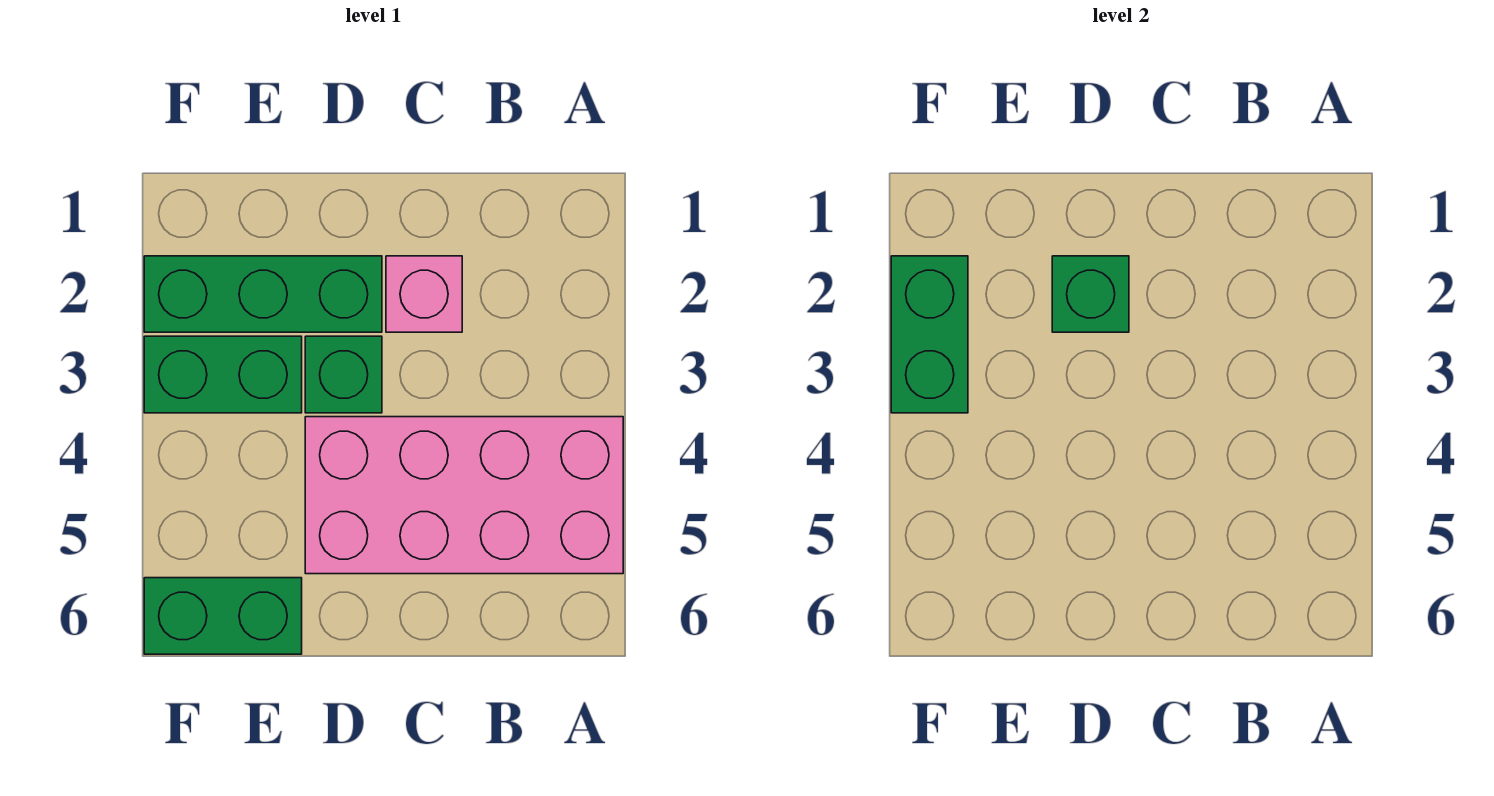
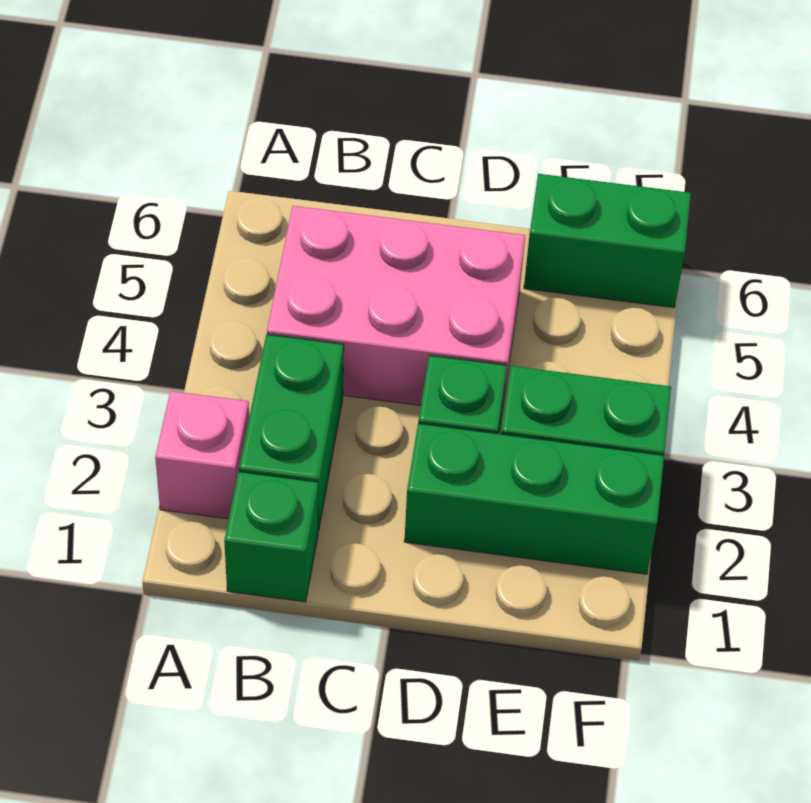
pink brick A4:D5 level 1 -> pink brick B4:D5 level 1
pink brick C2 level 1 -> pink brick A2 level 1
green brick D2 level 2 -> green brick B1 level 1
green brick F2:F3 level 2 -> green brick B2:B3 level 1

